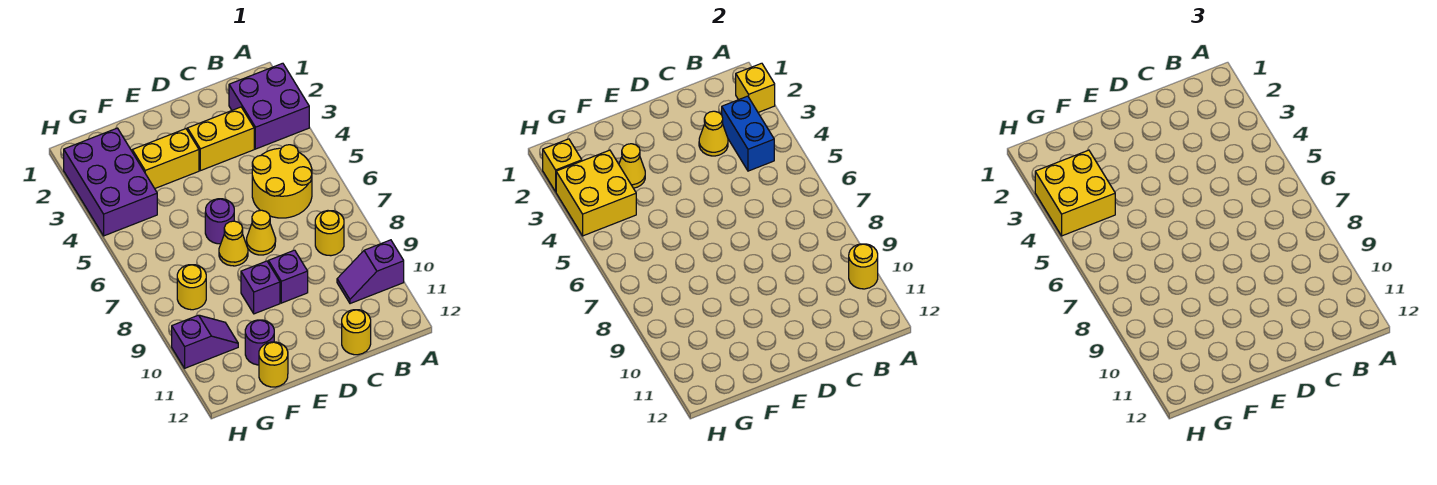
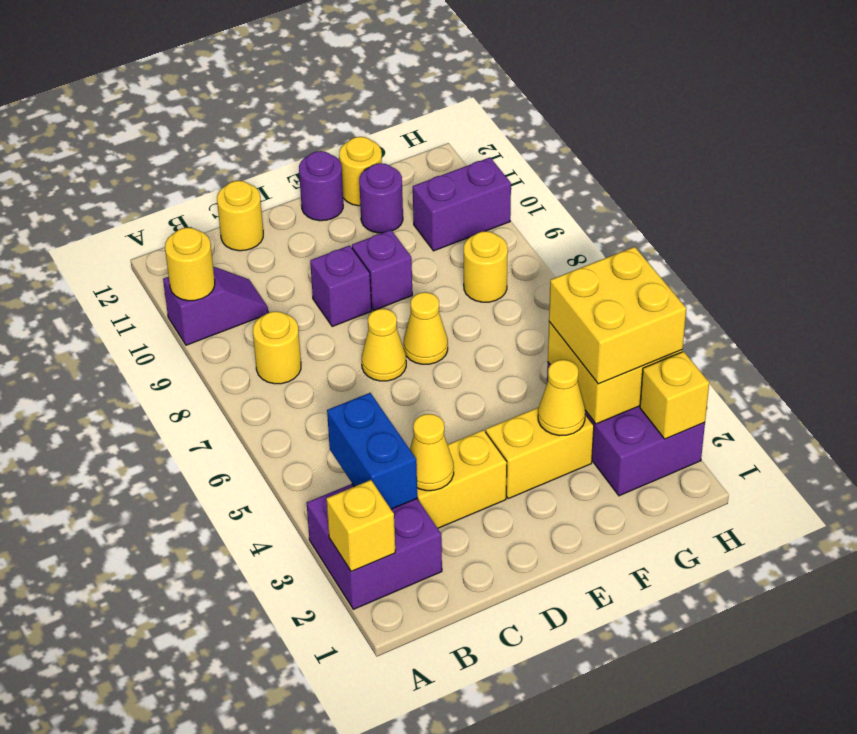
yellow round brick B5:C6 level 1 -> none
purple round brick E6 level 1 -> purple round brick E12 level 1
purple slope G10:H10 level 1 top H -> purple brick G10:H10 level 1

